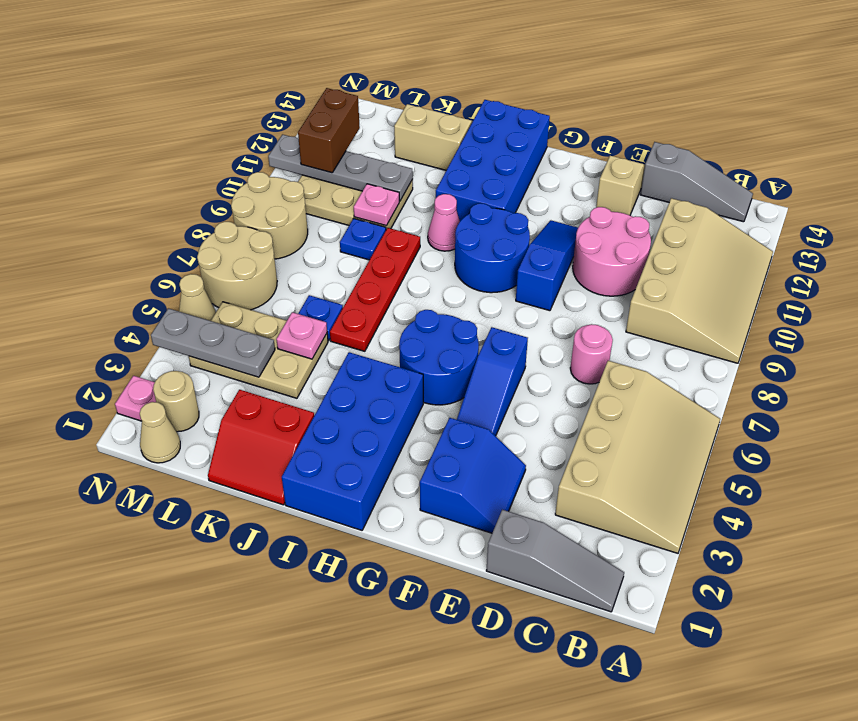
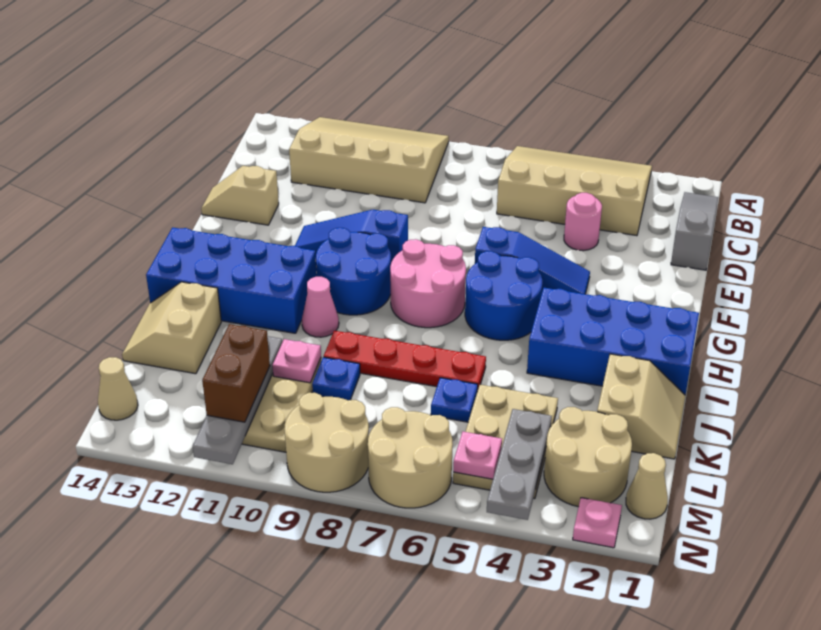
grey slope B14:D14 level 1 top D -> none
pink round brick D7 level 1 -> pink round brick D4 level 1
pink round brick D10:E11 level 1 -> pink round brick G7:H8 level 1
blue slope E2:F3 level 1 top F -> none
red slope J1:K2 level 1 top 2 -> tan slope J1:K2 level 1 top 2
pink plate K5 level 2 -> pink plate M5 level 2
tan round brick M2 level 1 -> tan round brick L2:M3 level 1
brown brick M11:M12 level 3 -> brown brick L11:M11 level 3
tan cone N5 level 1 -> tan cone M14 level 1

